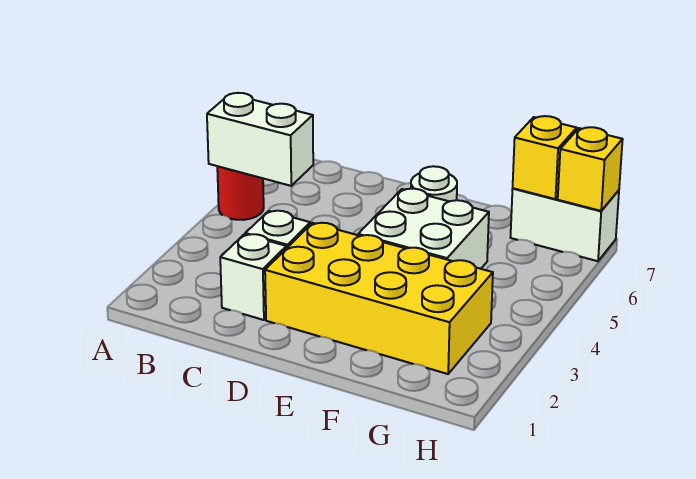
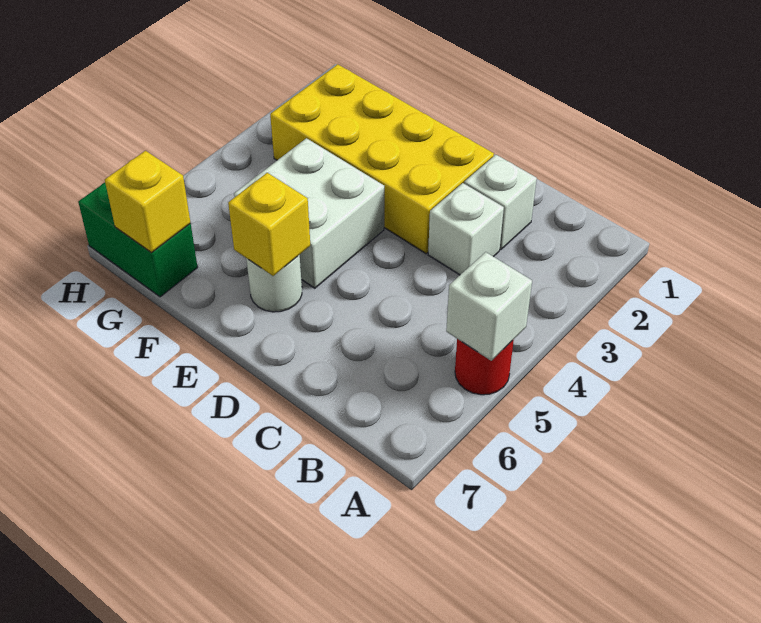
white brick A5:B5 level 2 -> white brick A5 level 2
white brick G7:H7 level 1 -> green brick G7:H7 level 1
yellow brick H7 level 2 -> yellow brick E6 level 2

